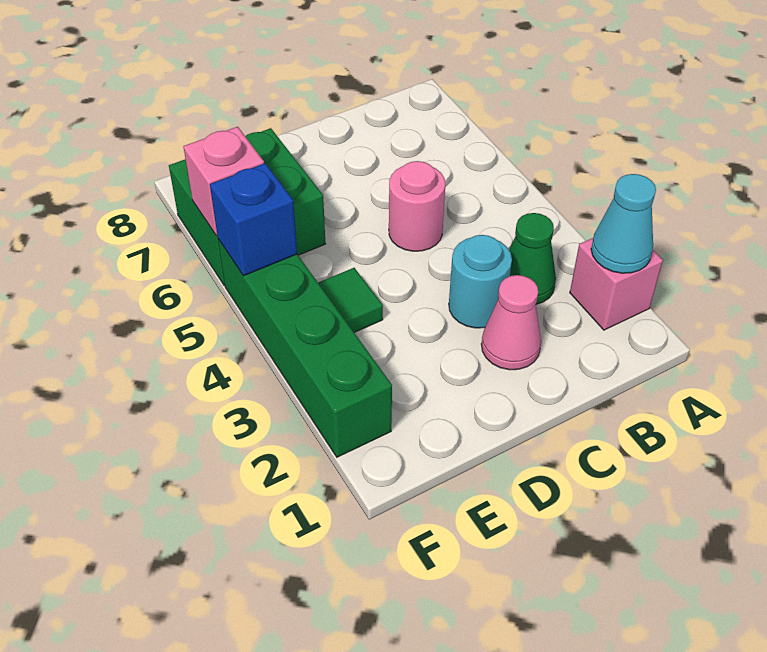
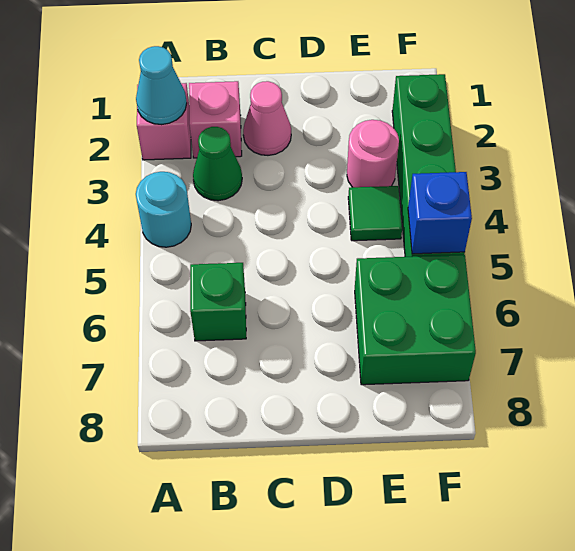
none -> green brick B6 level 1
cyan round brick C3 level 1 -> cyan round brick A4 level 1
pink round brick C5 level 1 -> pink round brick E3 level 1
pink brick F6 level 2 -> pink brick B2 level 1

